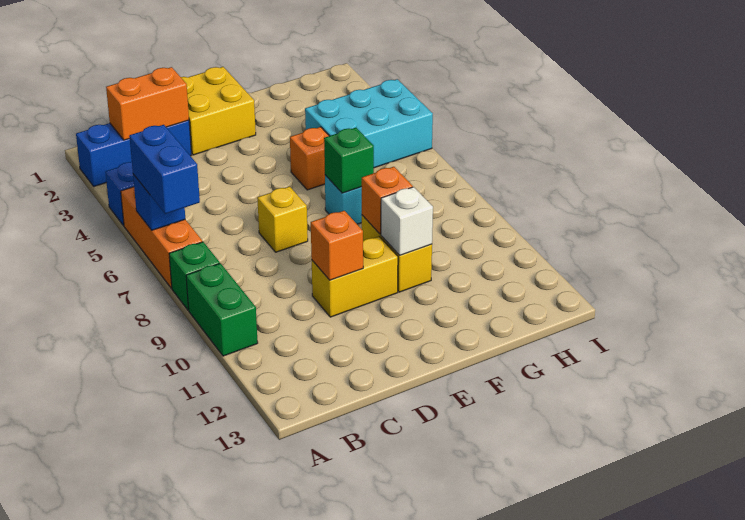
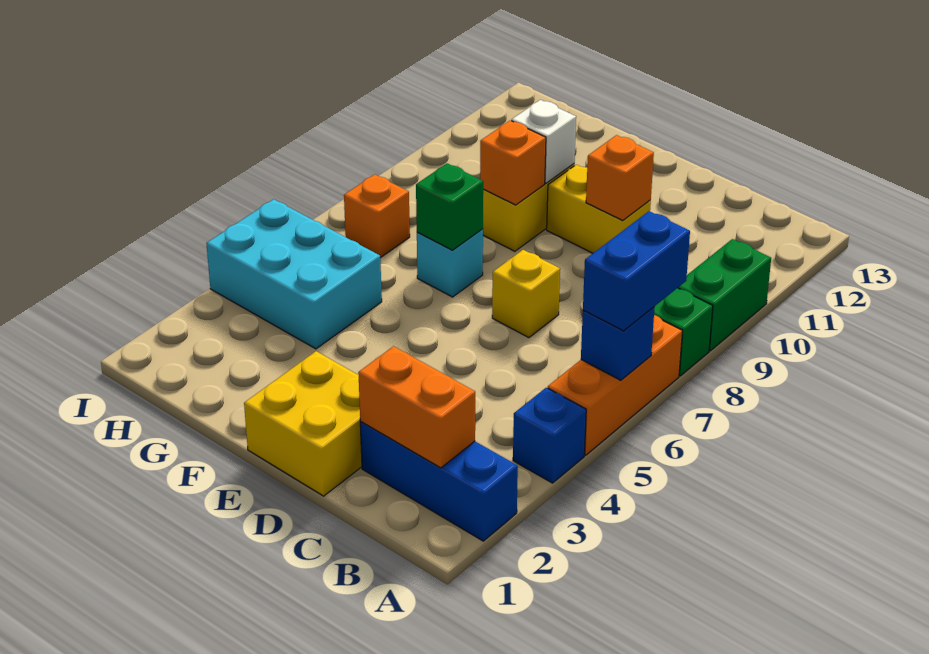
orange brick F5 level 1 -> orange brick H7 level 1

